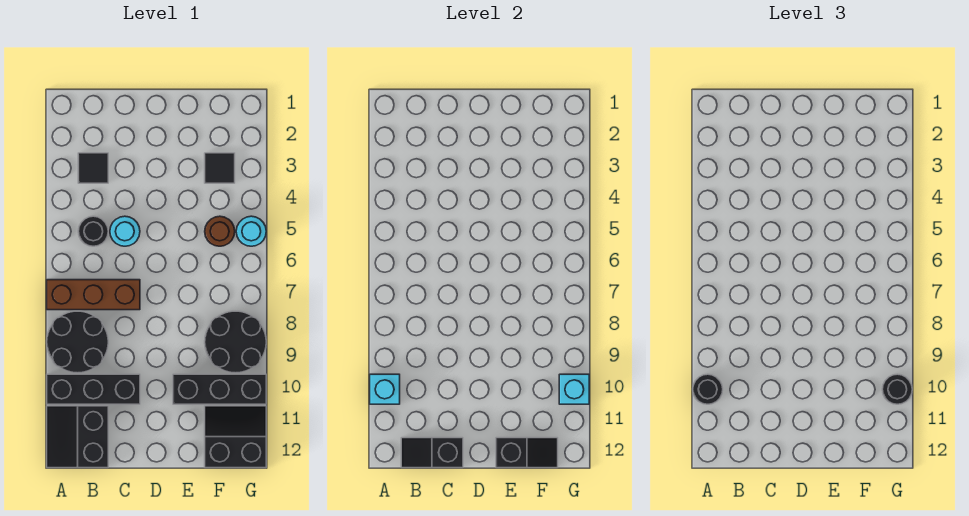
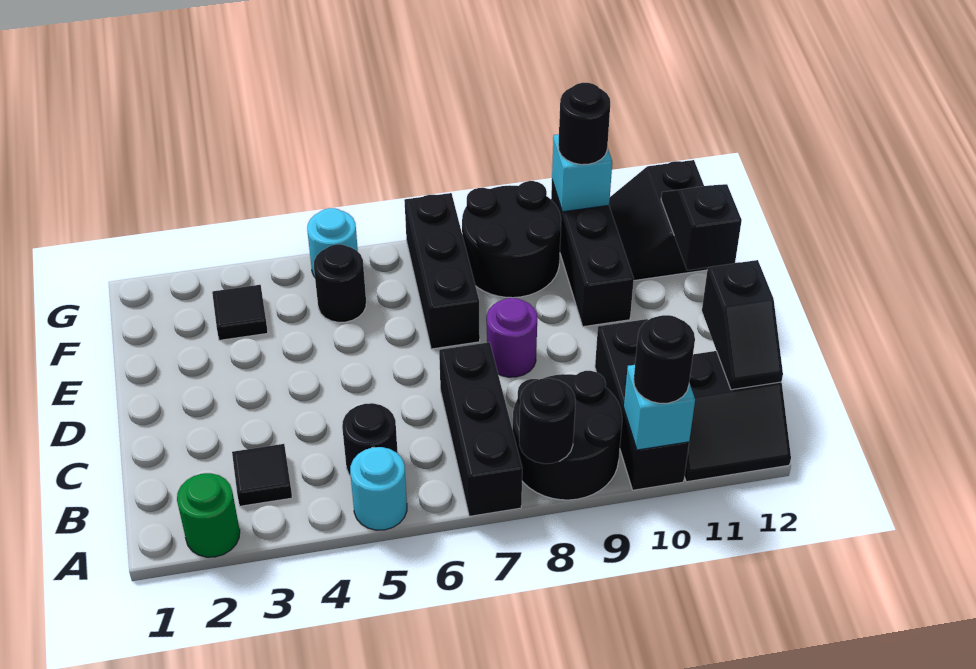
none -> green round brick A2 level 1
brown brick A7:C7 level 1 -> black brick A7:C7 level 1
none -> black round brick A8 level 2
cyan round brick C5 level 1 -> cyan round brick A5 level 1
none -> purple round brick D8 level 1
none -> black brick E7:G7 level 1
brown round brick F5 level 1 -> black round brick F5 level 1

